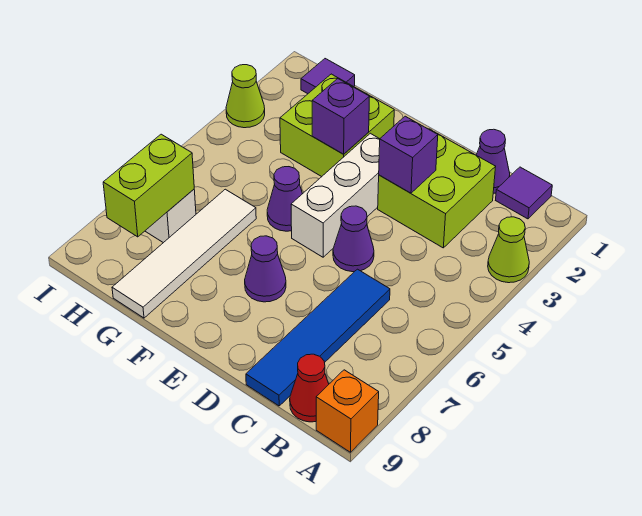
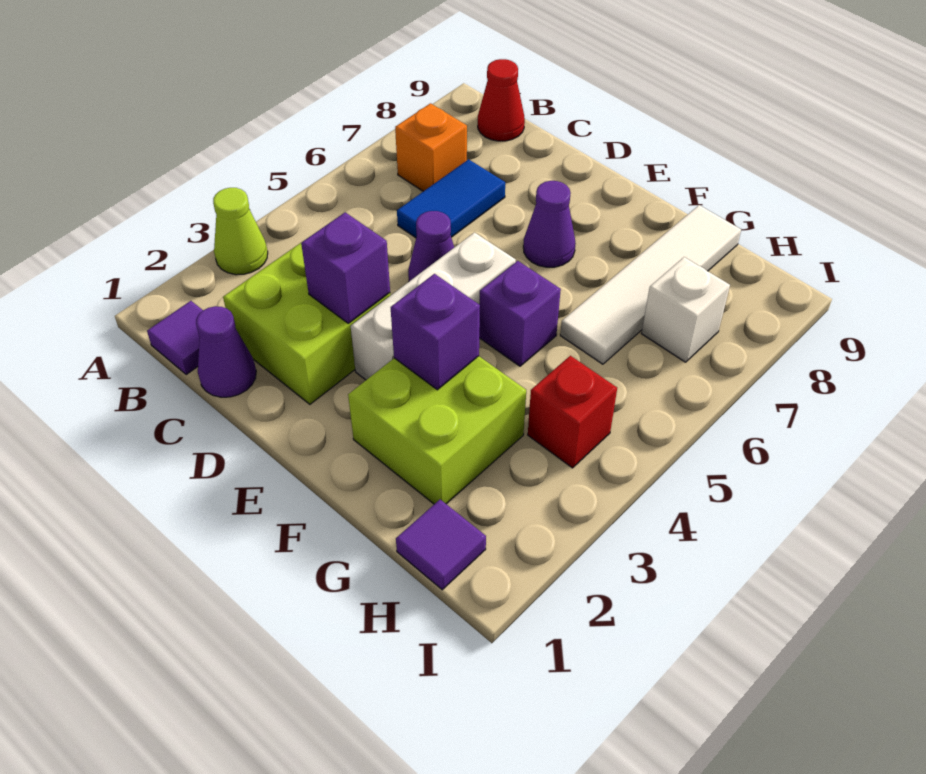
orange brick A9 level 1 -> orange brick B7 level 1
blue tile C6:C9 level 1 -> blue tile C6:C7 level 1
purple cone F5 level 1 -> purple brick F5 level 1
none -> red brick H4 level 1
lime brick H7:H8 level 2 -> none
lime cone I3 level 1 -> none

